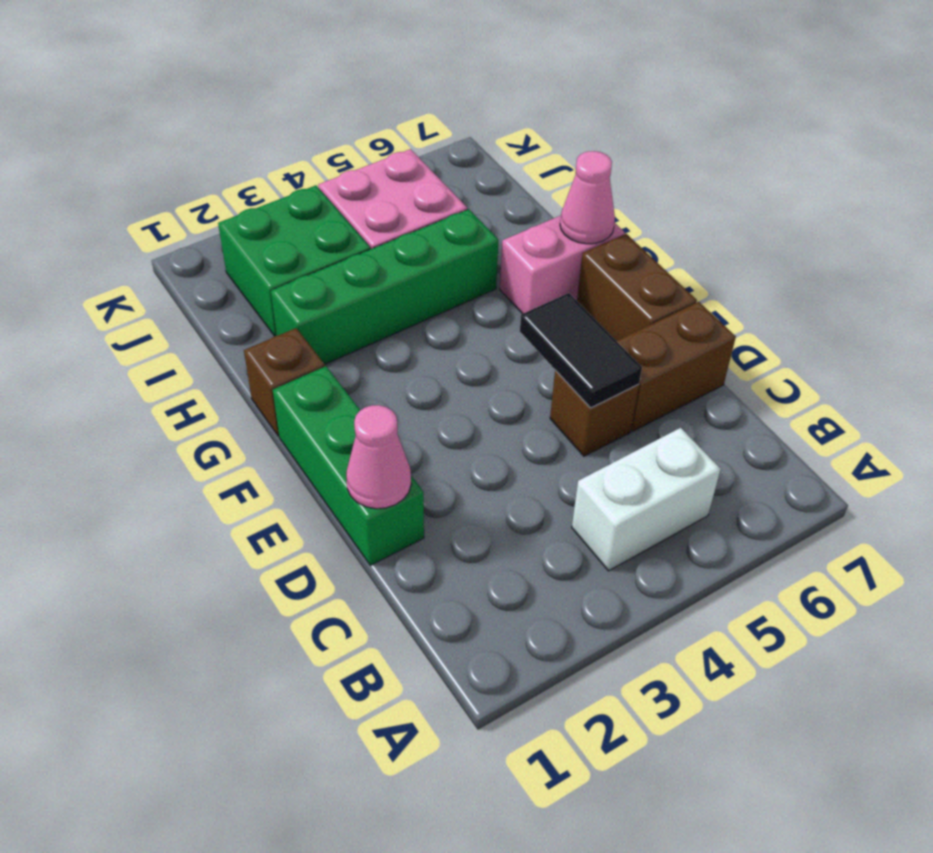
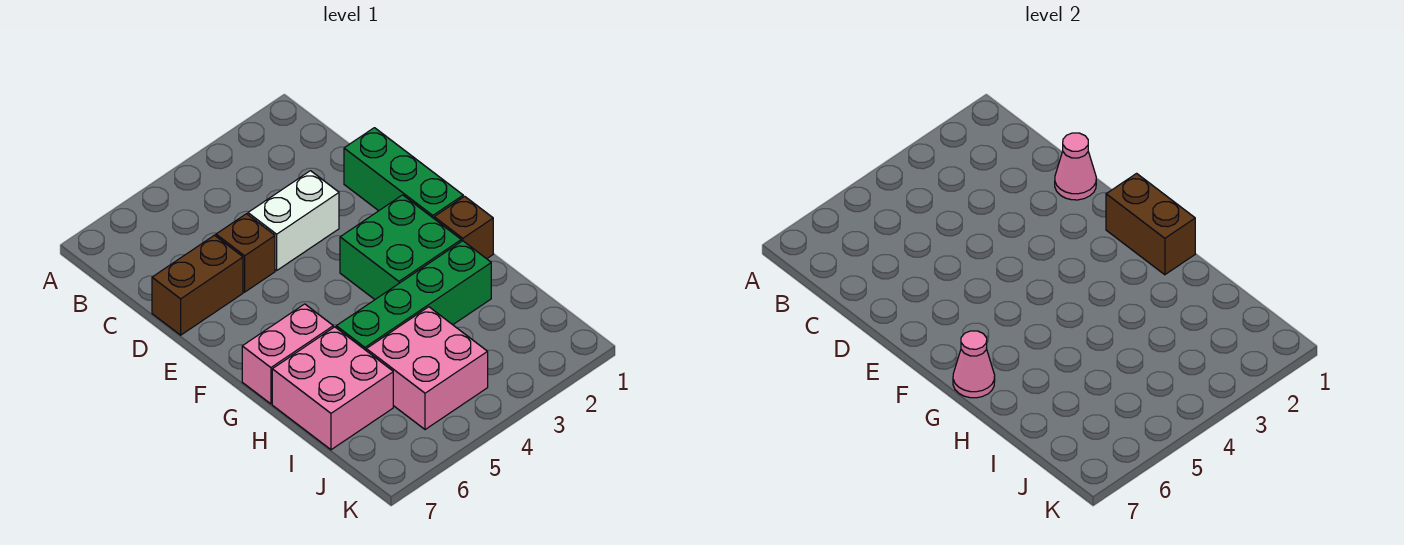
white brick B4:B5 level 1 -> white brick D3:D4 level 1
black tile D5:E5 level 2 -> none
brown brick E7:F7 level 1 -> brown brick F1:G1 level 2
none -> pink brick H6:I7 level 1
green brick I2:J3 level 1 -> green brick F2:G3 level 1

